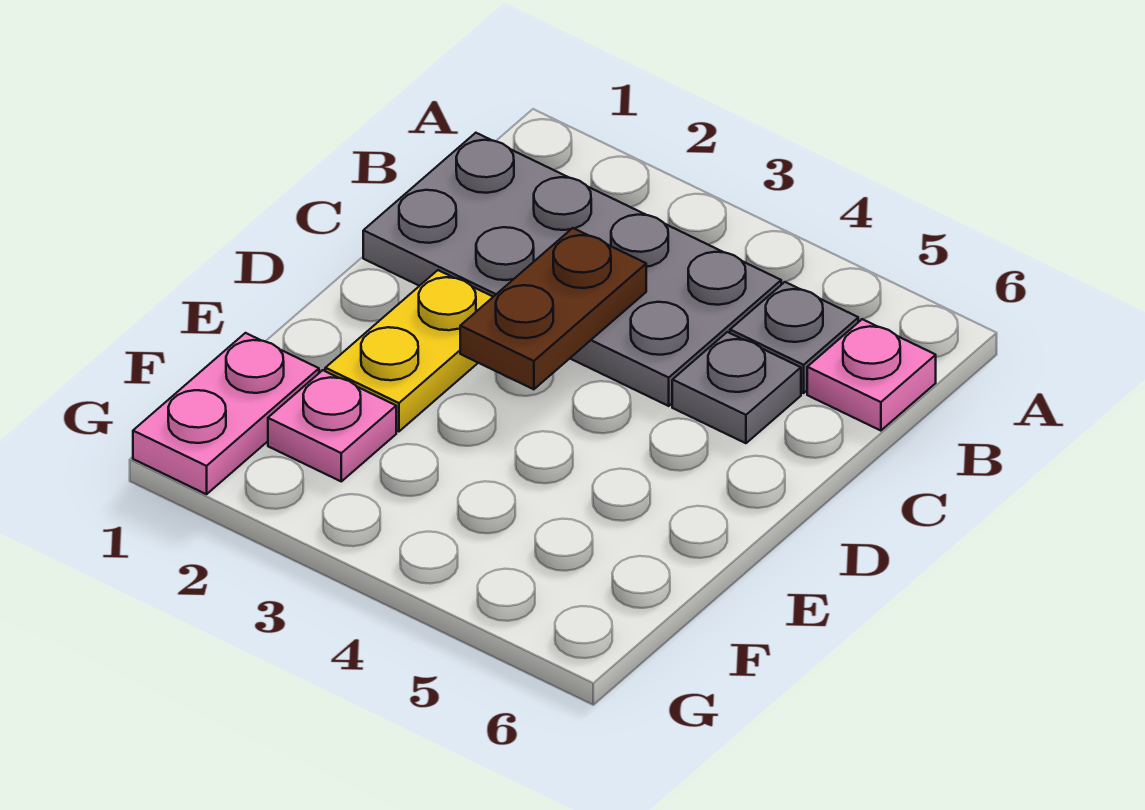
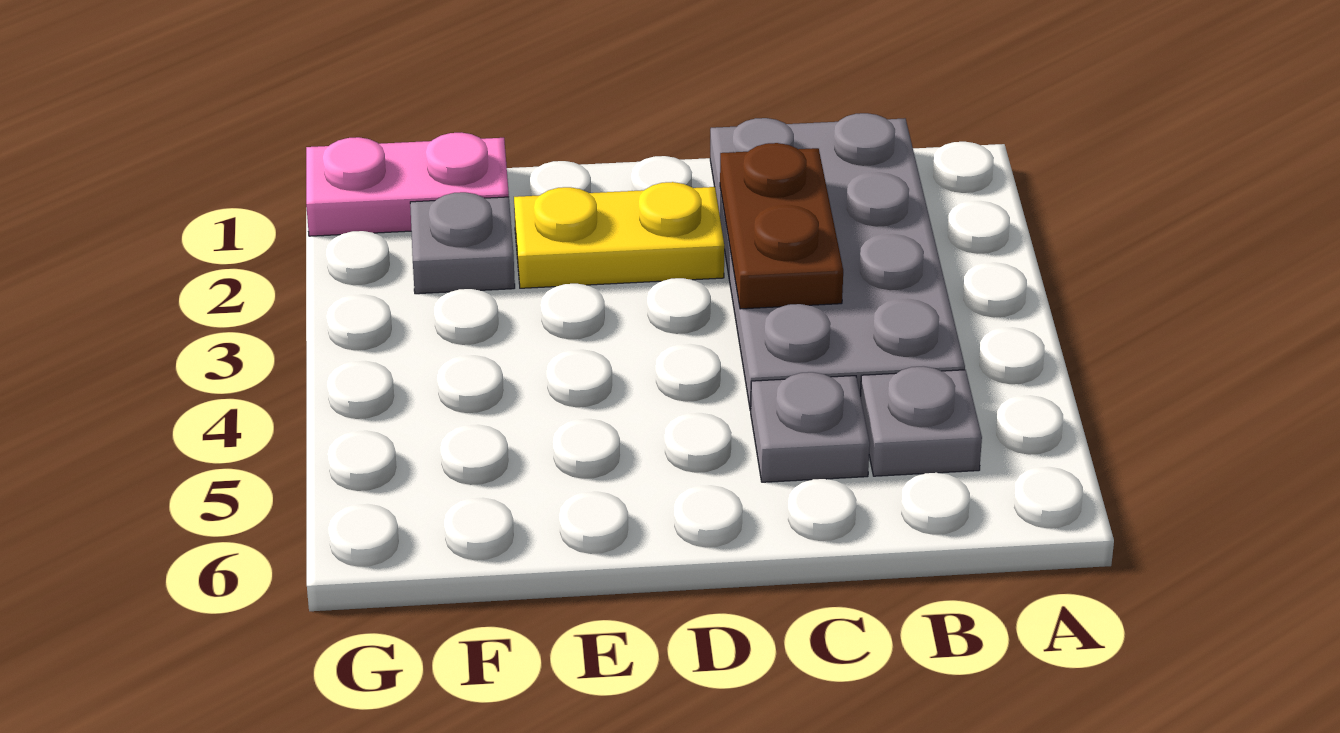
pink plate B6 level 1 -> none
brown plate C3:D3 level 2 -> brown plate C2:C3 level 2
pink plate F2 level 1 -> grey plate F2 level 1

